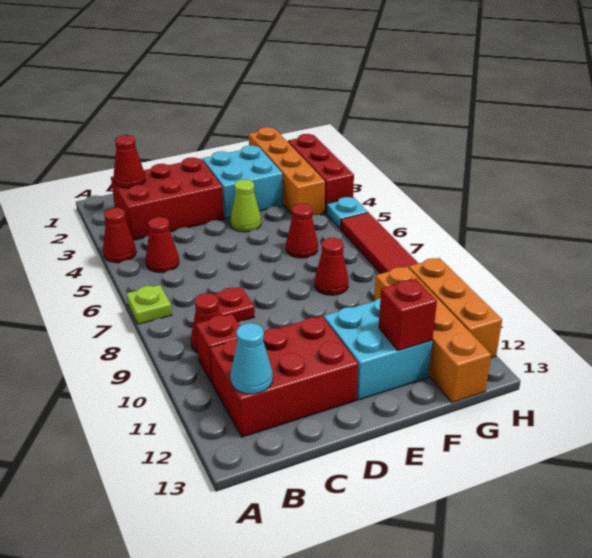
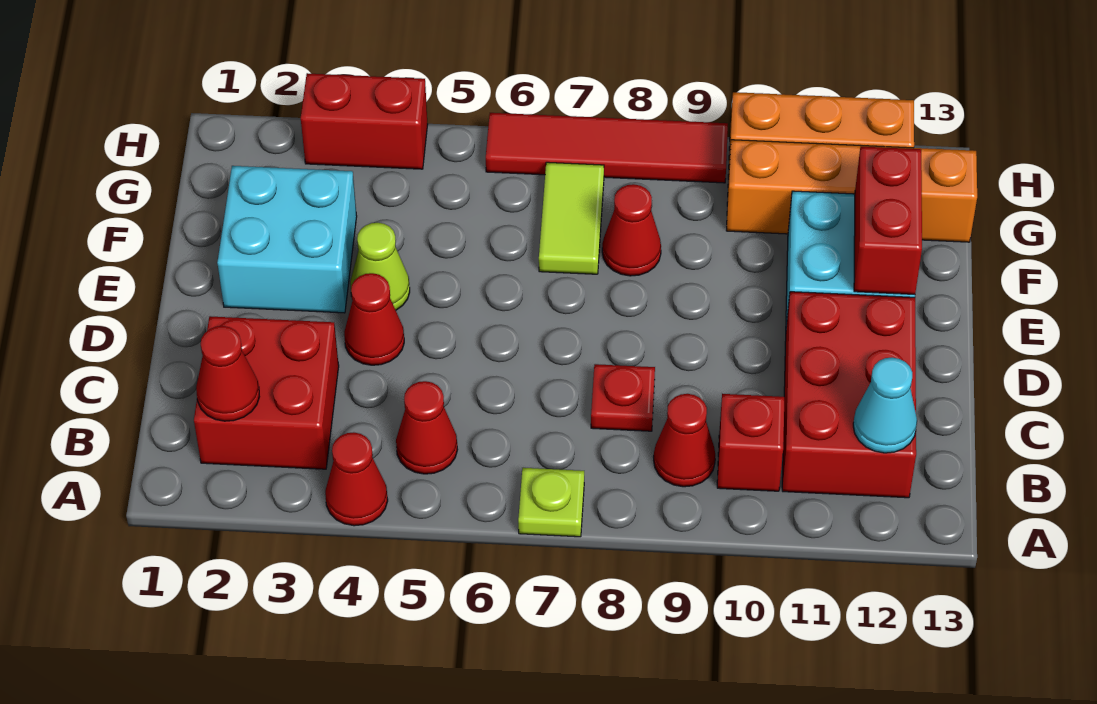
red brick B2:D3 level 1 -> red brick B2:C3 level 1
red cone F6 level 1 -> red cone D4 level 1
none -> lime tile F7:G7 level 1
red brick F12 level 2 -> red brick E12:F12 level 2
orange brick G1:G4 level 1 -> none
red brick H2:H4 level 1 -> red brick H3:H4 level 1
cyan plate H5 level 1 -> none

